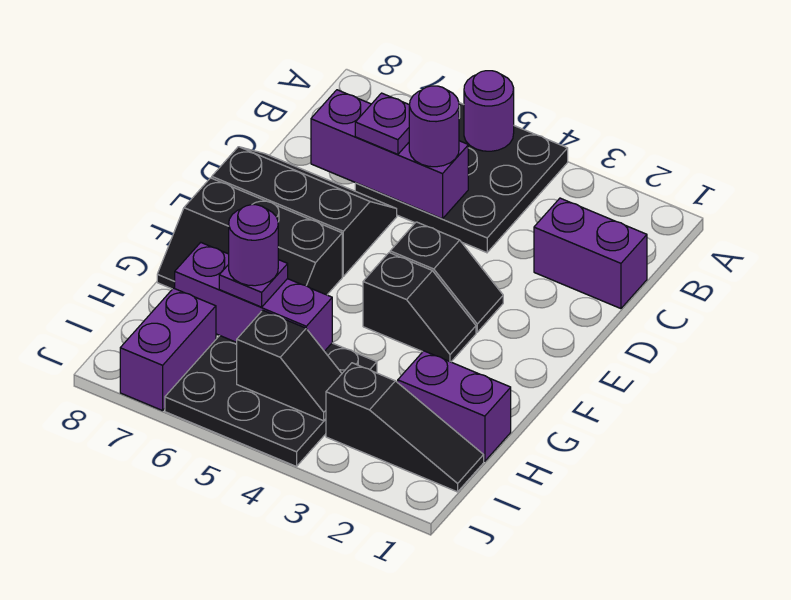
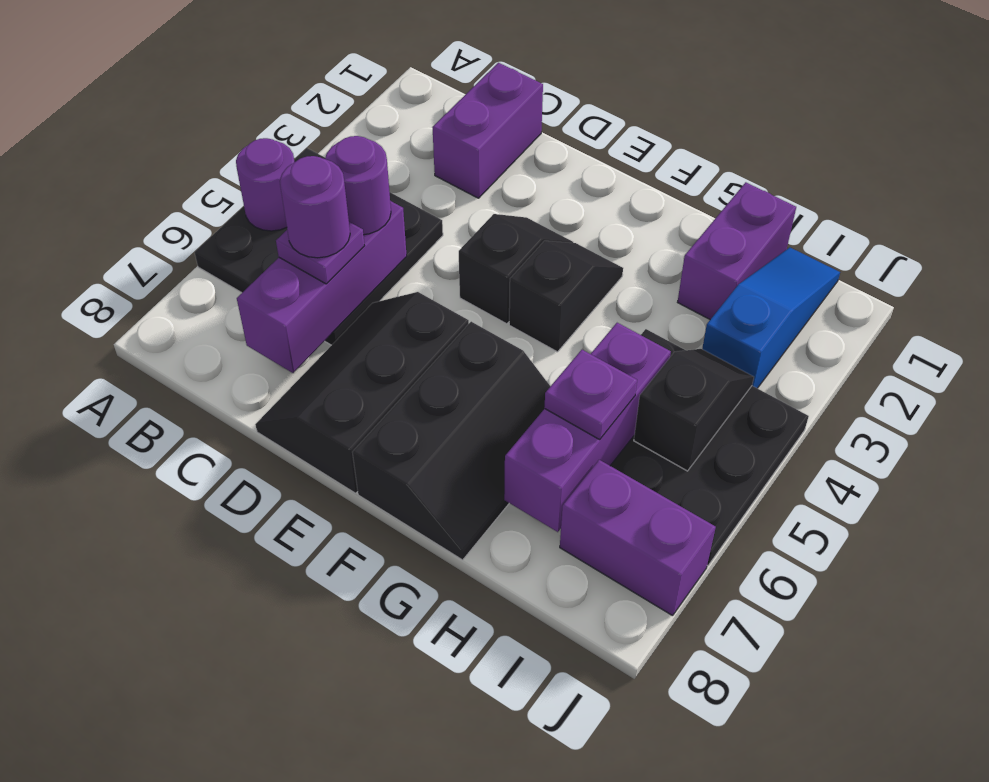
purple round brick H6 level 4 -> purple round brick C6 level 4
black slope I1:I3 level 1 top 3 -> blue slope I1:I3 level 1 top 3

